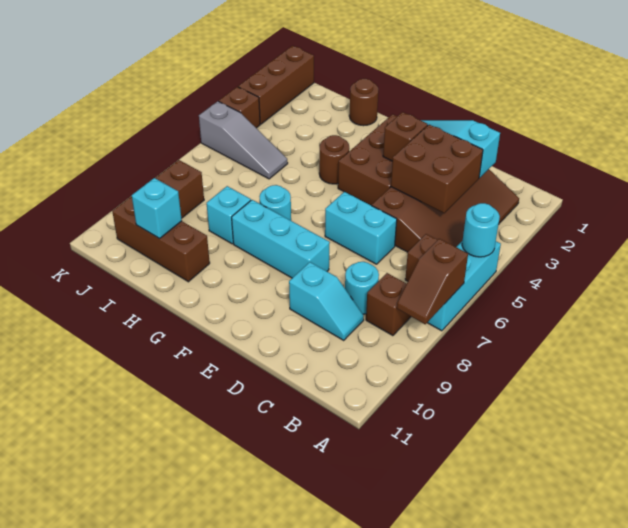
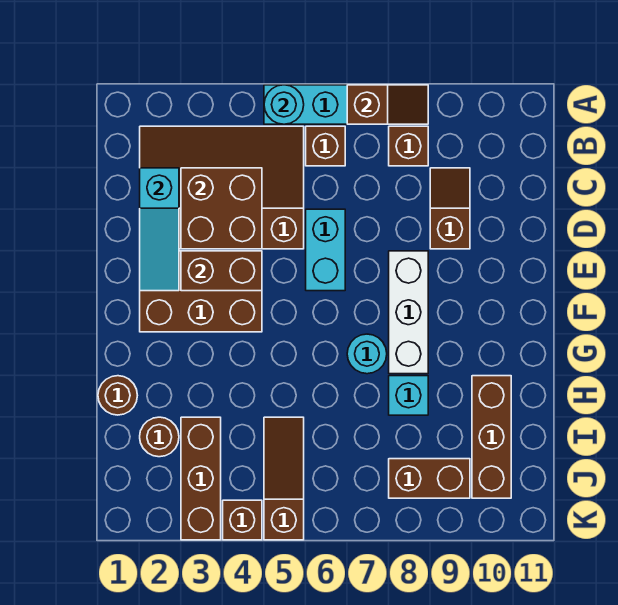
cyan round brick C8 level 1 -> none
cyan slope C9:D9 level 1 top D -> brown slope C9:D9 level 1 top D
brown brick E3 level 2 -> brown brick E3:E4 level 2
cyan brick E8:G8 level 1 -> white brick E8:G8 level 1
brown round brick G4 level 1 -> brown round brick I2 level 1
grey slope I5:K5 level 1 top K -> brown slope I5:K5 level 1 top K
cyan brick I10 level 2 -> none
brown brick K1:K3 level 1 -> brown brick I3:K3 level 1

